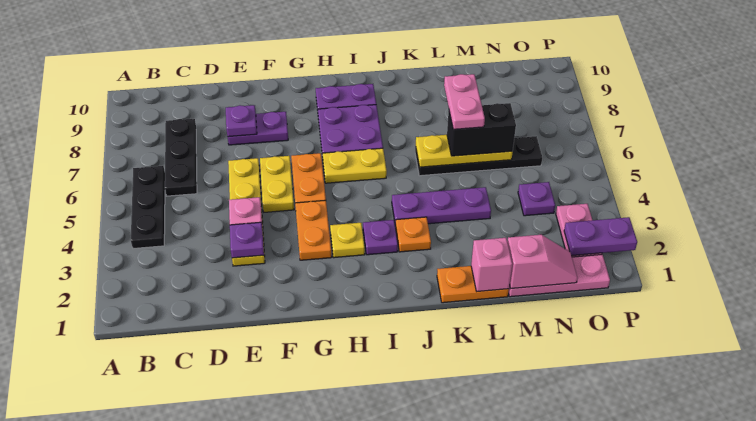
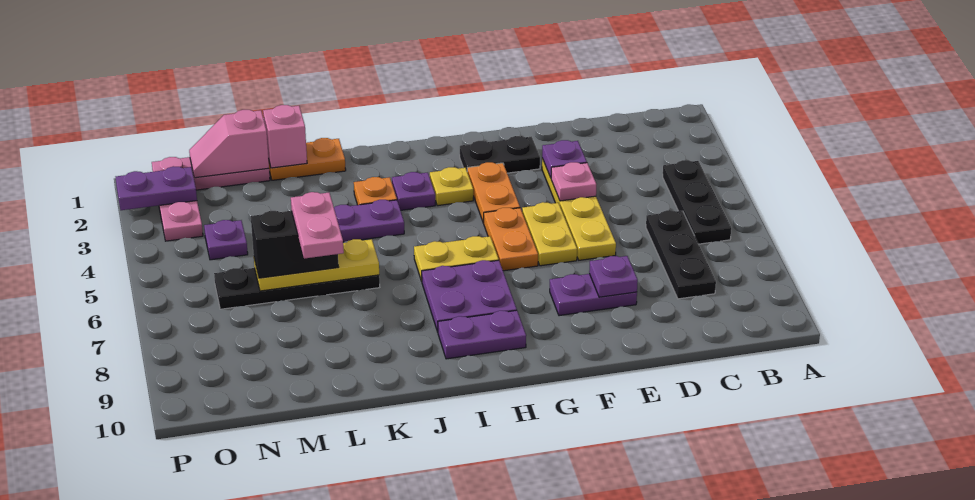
none -> black plate F2:G2 level 1

